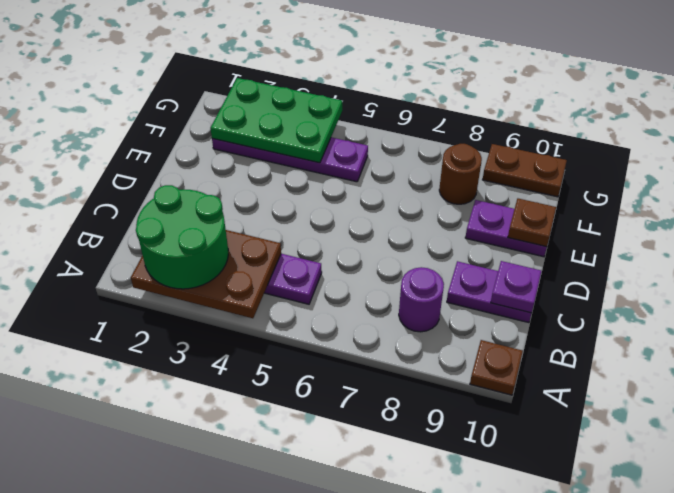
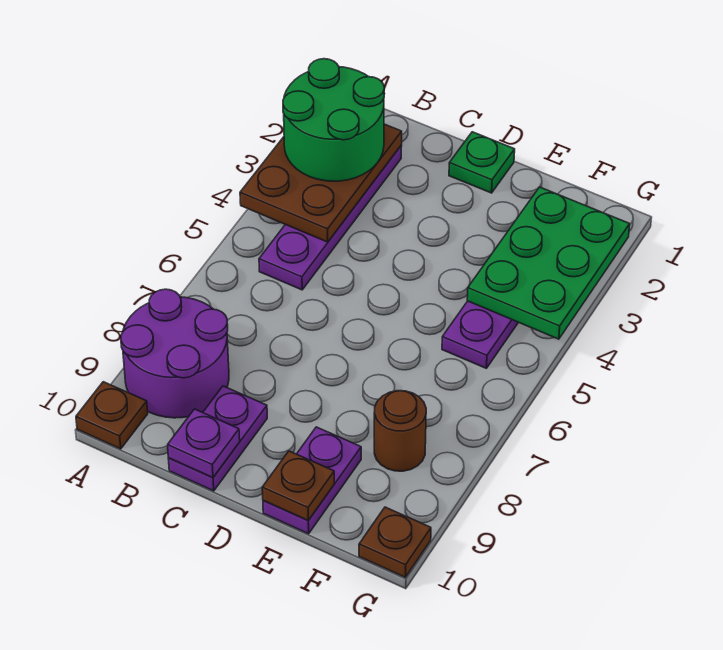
purple round brick B8 level 1 -> purple round brick A8:B9 level 1
none -> green plate D1 level 1
brown plate G9:G10 level 1 -> brown plate G10 level 1

